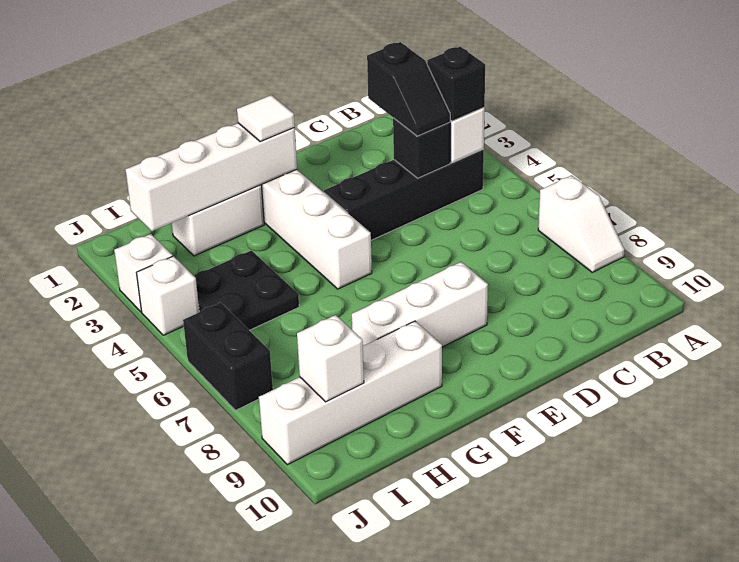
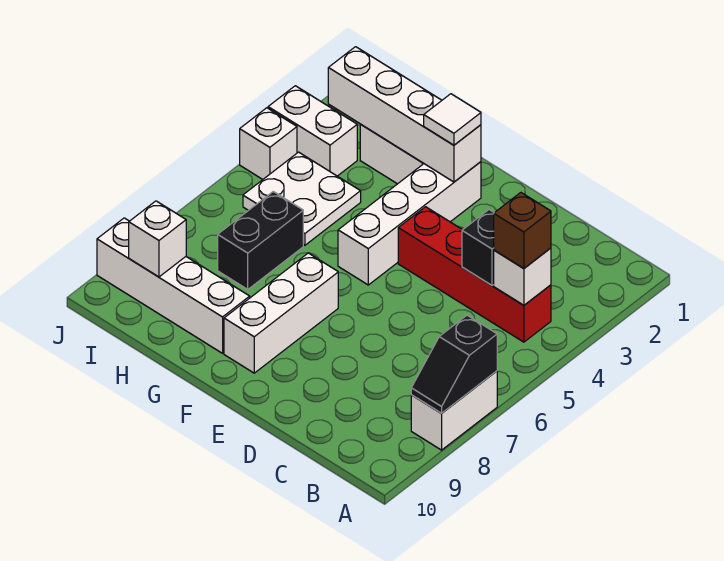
white slope A7:A8 level 1 top 7 -> white brick A7:A8 level 1
black brick B4:E4 level 1 -> red brick B4:E4 level 1
black brick B4 level 3 -> brown brick B4 level 3
black slope C3:C4 level 3 top 3 -> black slope A7:A8 level 2 top 7
white brick E8:G8 level 1 -> white brick F7:F9 level 1
black plate H4:I5 level 1 -> white plate H4:I5 level 1
white brick J3 level 1 -> white brick I3:J3 level 1
black brick J6:J7 level 1 -> black brick H6:H7 level 1

